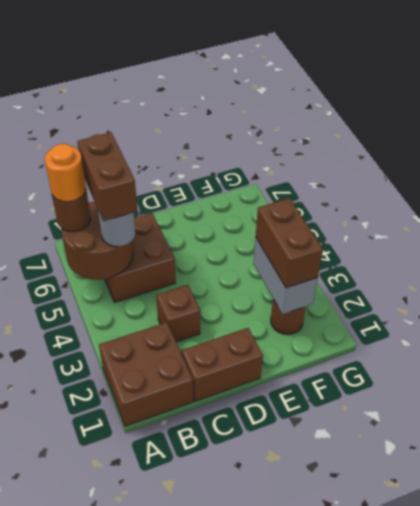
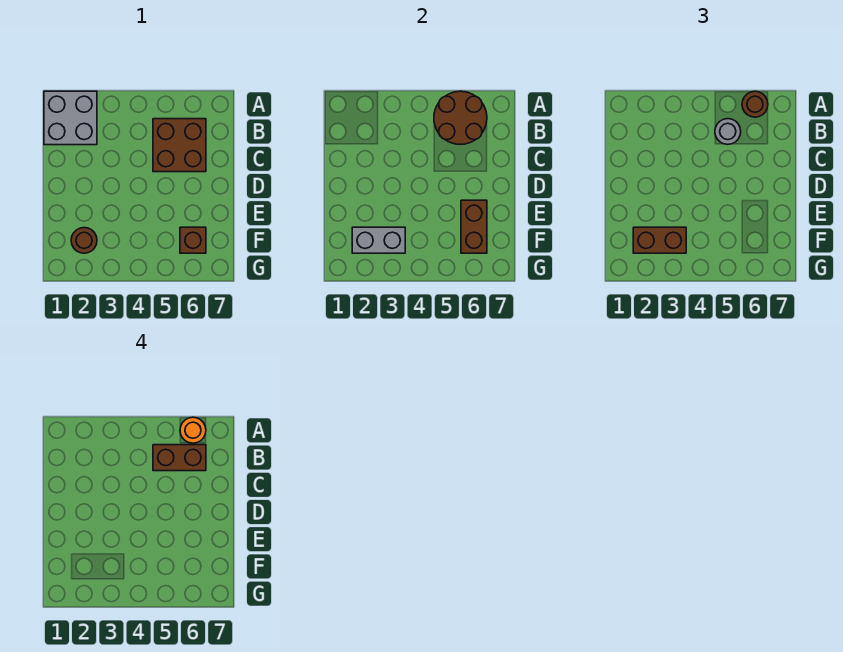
brown brick A1:B2 level 1 -> grey brick A1:B2 level 1
brown brick C1:D1 level 1 -> brown brick E6:F6 level 2
brown brick C3 level 1 -> brown brick F6 level 1

